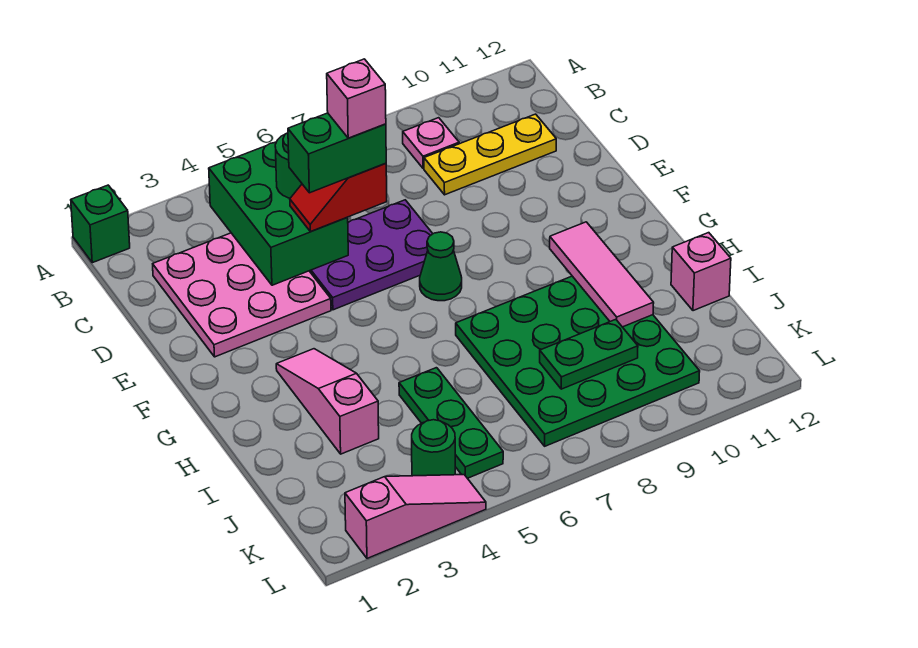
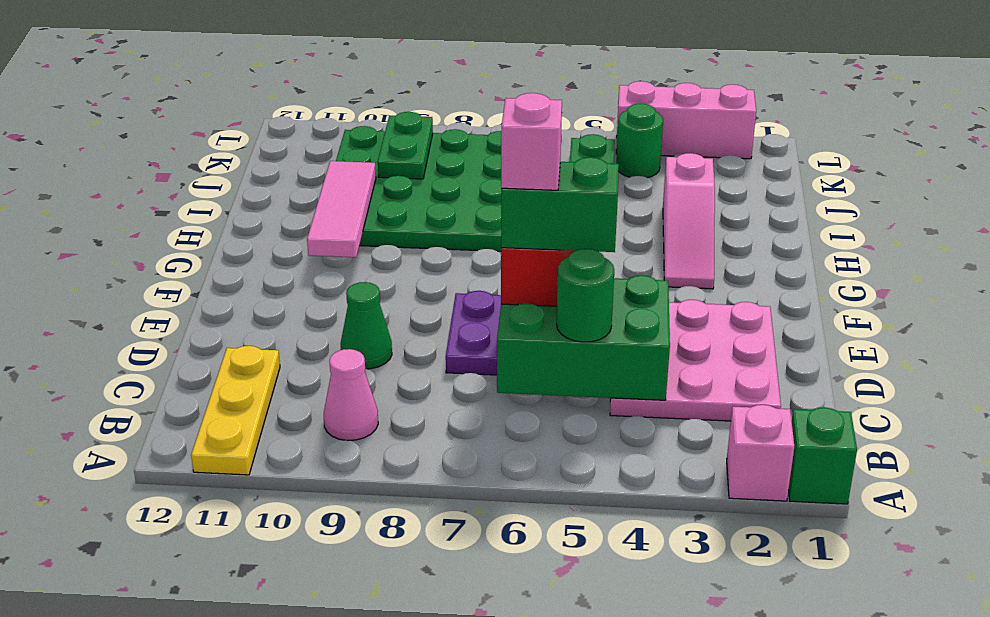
green brick B4:D5 level 2 -> green brick C4:D6 level 2
pink plate B9 level 1 -> pink cone B9 level 1
yellow plate C9:C11 level 1 -> yellow plate A11:C11 level 1
green cone F7 level 1 -> green cone D9 level 1
pink brick I12 level 1 -> pink brick A2 level 1
green plate J8:J9 level 2 -> green plate J9:K9 level 2
pink slope L2:L4 level 1 top 2 -> pink brick L2:L4 level 1

